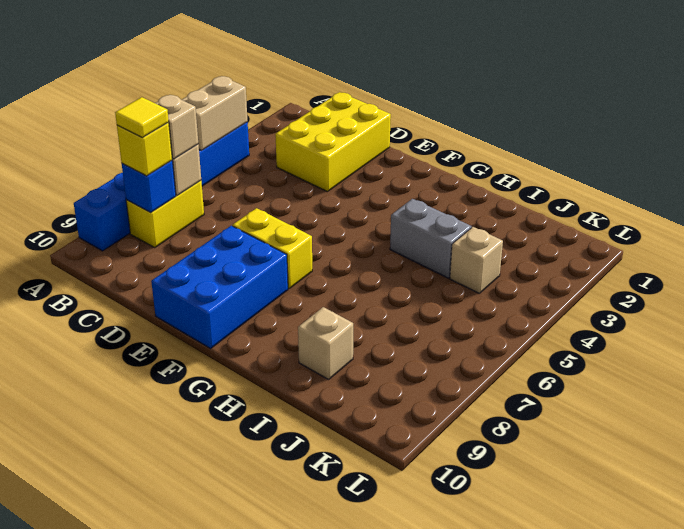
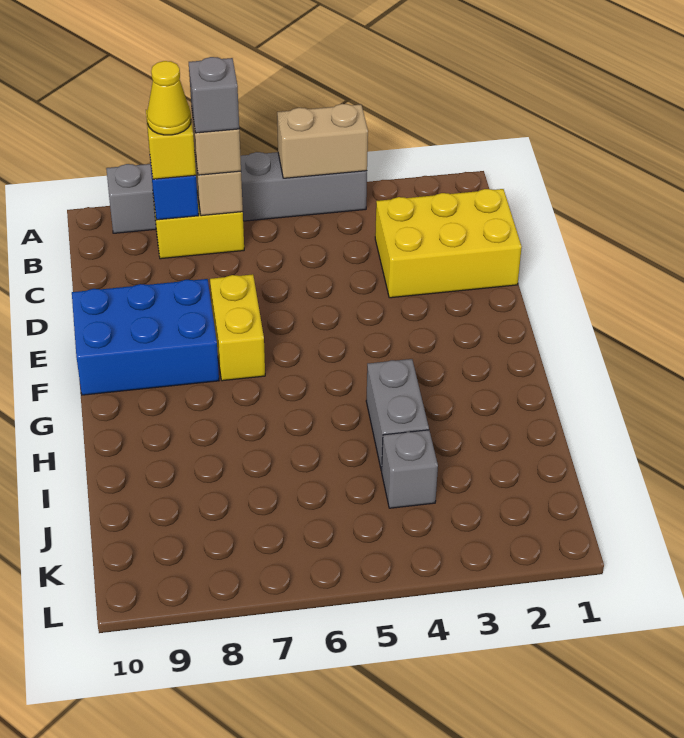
blue brick A4:A9 level 1 -> grey brick A4:A9 level 1
none -> grey brick B7 level 4
yellow tile B8 level 4 -> yellow cone B8 level 4
tan brick I9 level 1 -> none
tan brick J4 level 1 -> grey brick J4 level 1

